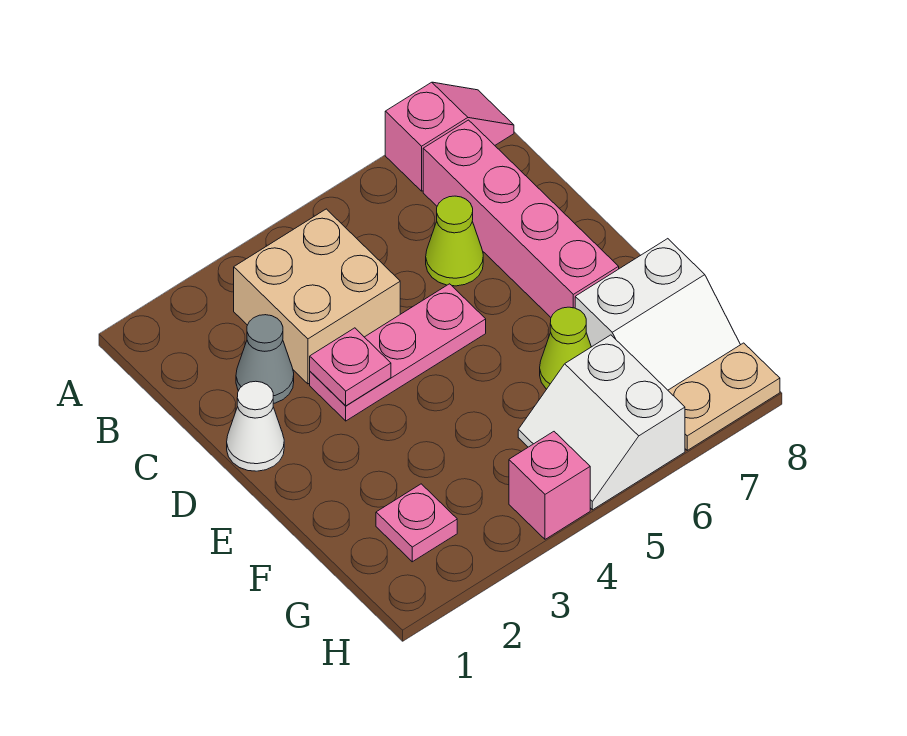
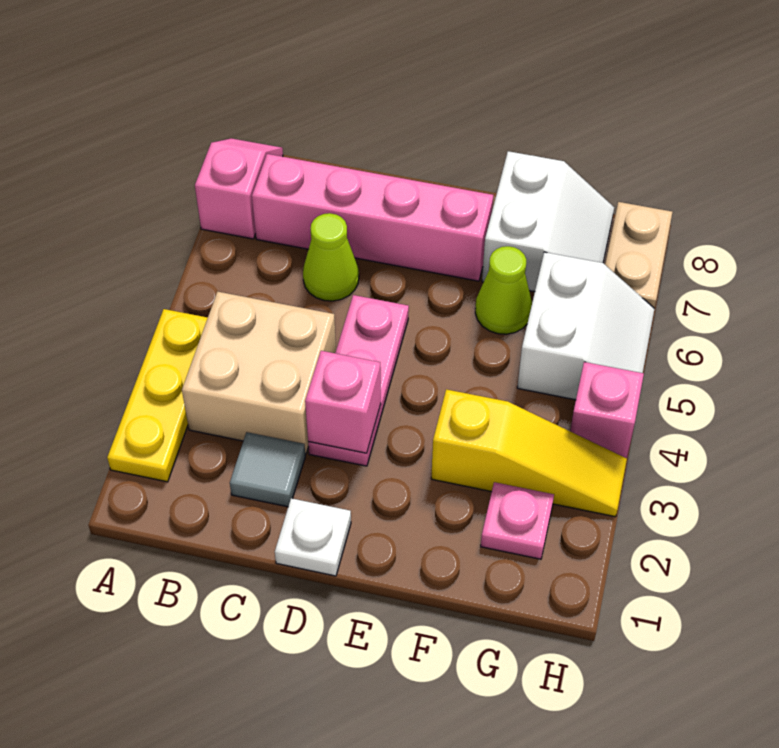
none -> yellow plate A2:A4 level 1
grey cone C2 level 1 -> grey tile C2 level 1
white cone D1 level 1 -> white plate D1 level 1
pink plate D3 level 2 -> pink brick D3 level 2
none -> yellow slope F3:H3 level 1 top F
white slope G5:H6 level 1 top 6 -> white slope G5:H6 level 1 top G

